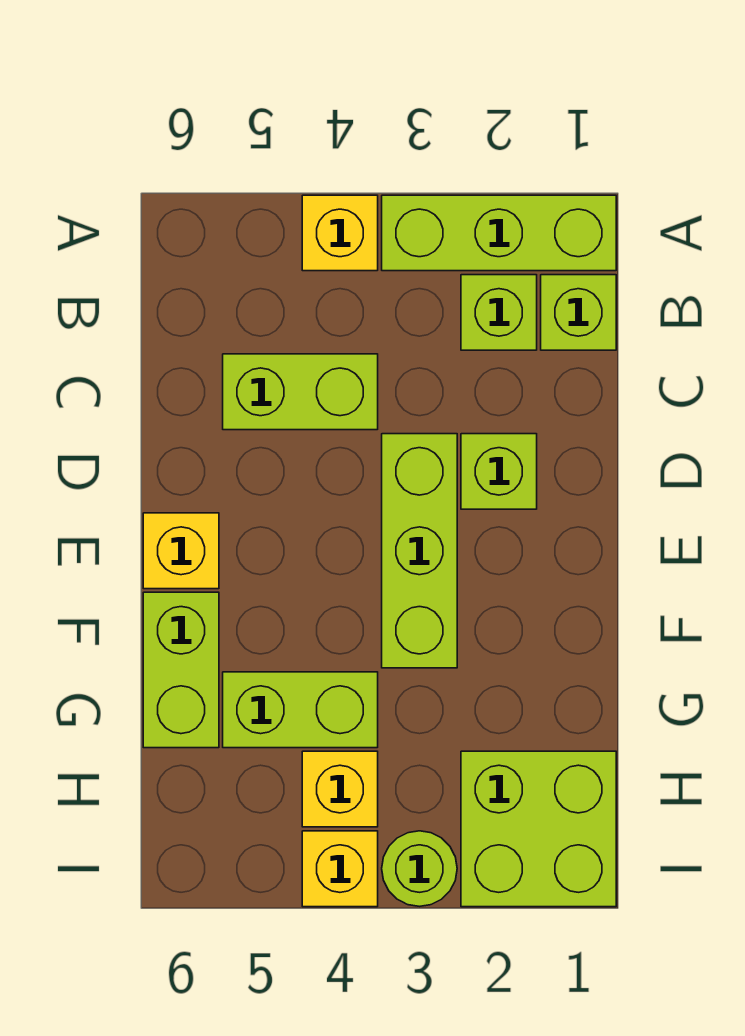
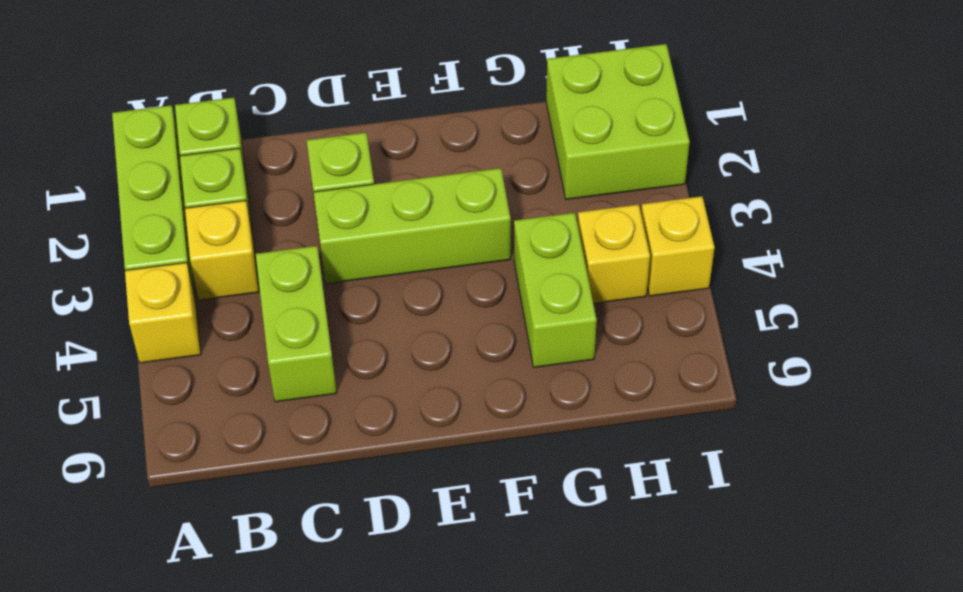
yellow brick E6 level 1 -> yellow brick B3 level 1
lime brick F6:G6 level 1 -> none
lime round brick I3 level 1 -> none

